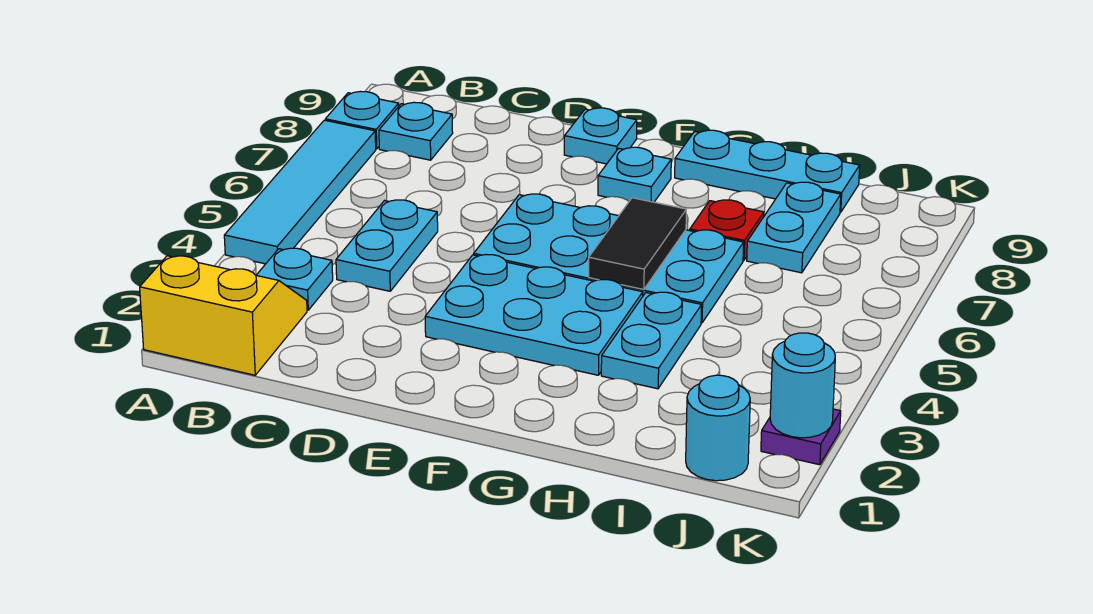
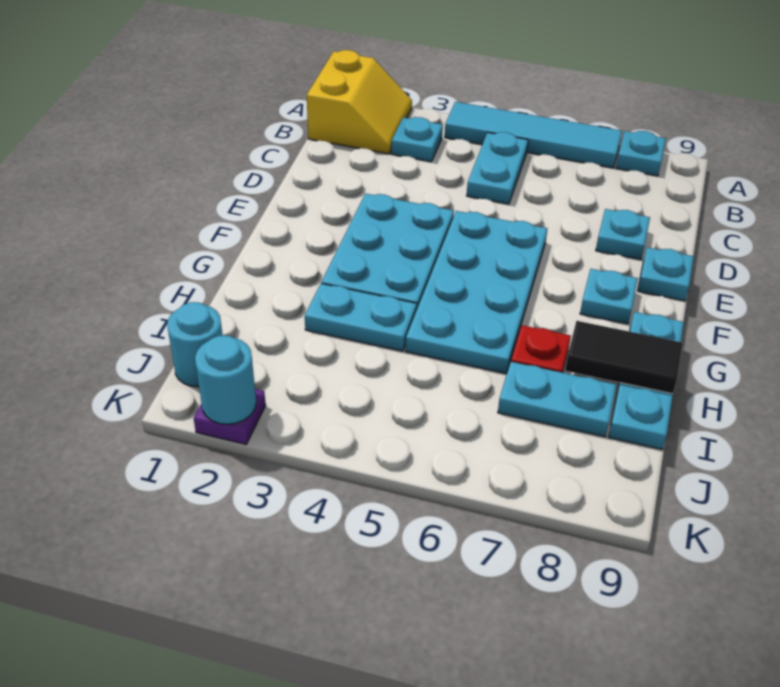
cyan plate B8 level 1 -> cyan plate D8 level 1
cyan plate C4:C5 level 1 -> cyan plate B5:C5 level 1
black tile G5:G6 level 2 -> black tile H8:H9 level 2

